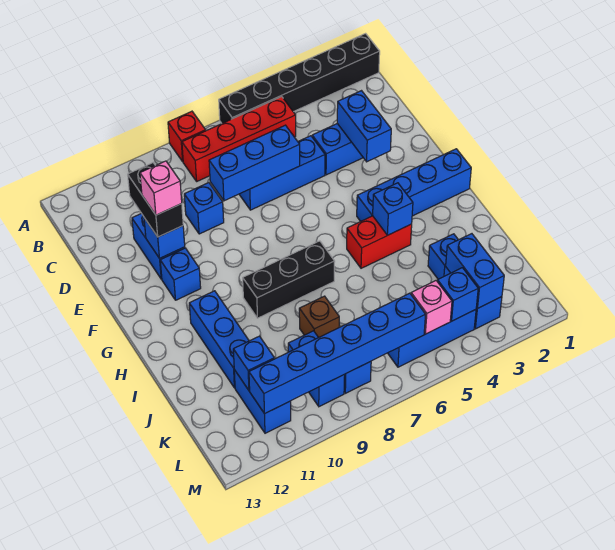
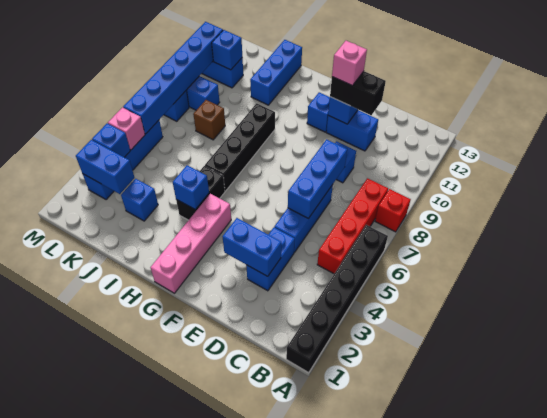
blue brick G1:G4 level 1 -> pink brick G1:G4 level 1
red brick H4:H5 level 1 -> black brick H4:H5 level 1
black brick H7:H9 level 1 -> black brick H6:H9 level 1
blue brick H11:J11 level 1 -> blue brick I11:I13 level 1

